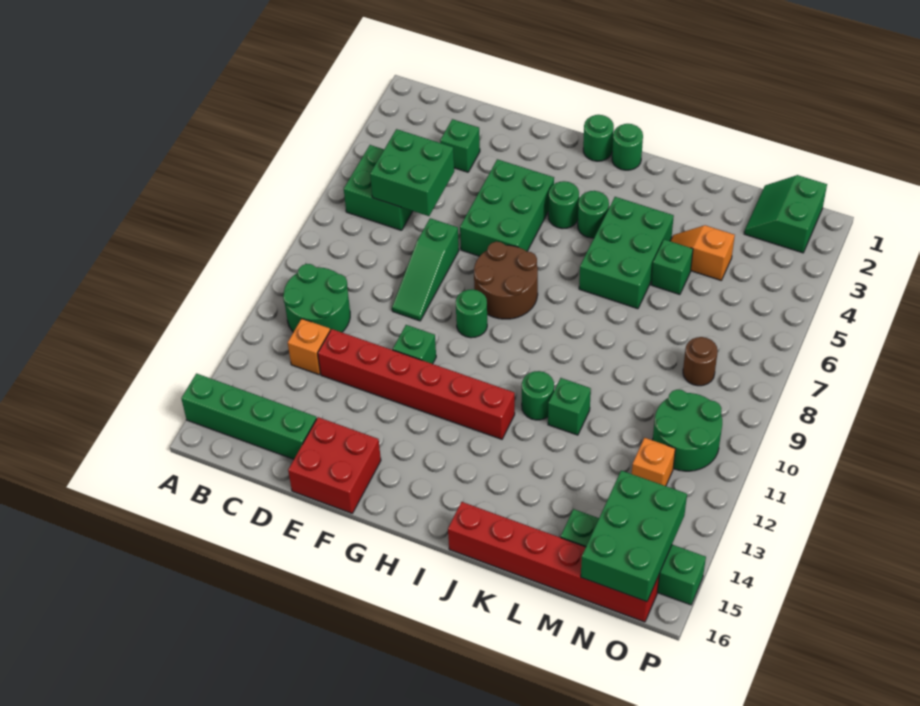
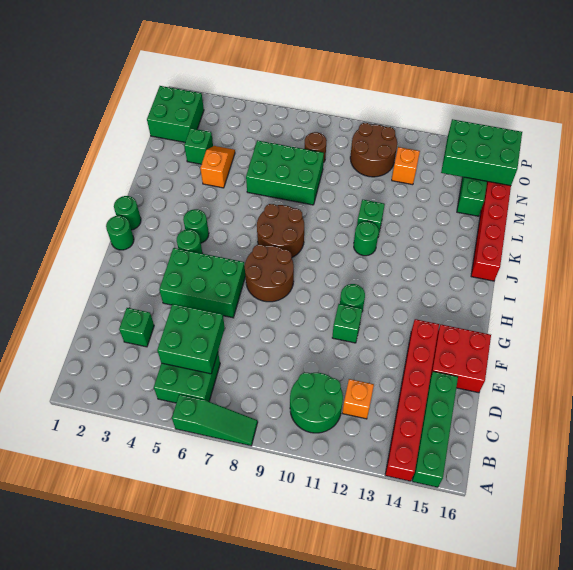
red brick D12:I12 level 1 -> red brick A14:F14 level 1
green slope E7:E9 level 1 top 7 -> green slope A6:A8 level 1 top 6
green round brick G9 level 1 -> green round brick G11 level 1
none -> brown round brick I7:J8 level 1
green brick J4:K6 level 1 -> green brick L6:M8 level 1
orange slope L4:M4 level 1 top M -> orange slope L4:M4 level 1 top L
green brick L5 level 1 -> green brick M3 level 1
green slope N1:O2 level 1 top O -> green brick N1:O2 level 1
green round brick N10:O11 level 1 -> brown round brick N10:O11 level 1

